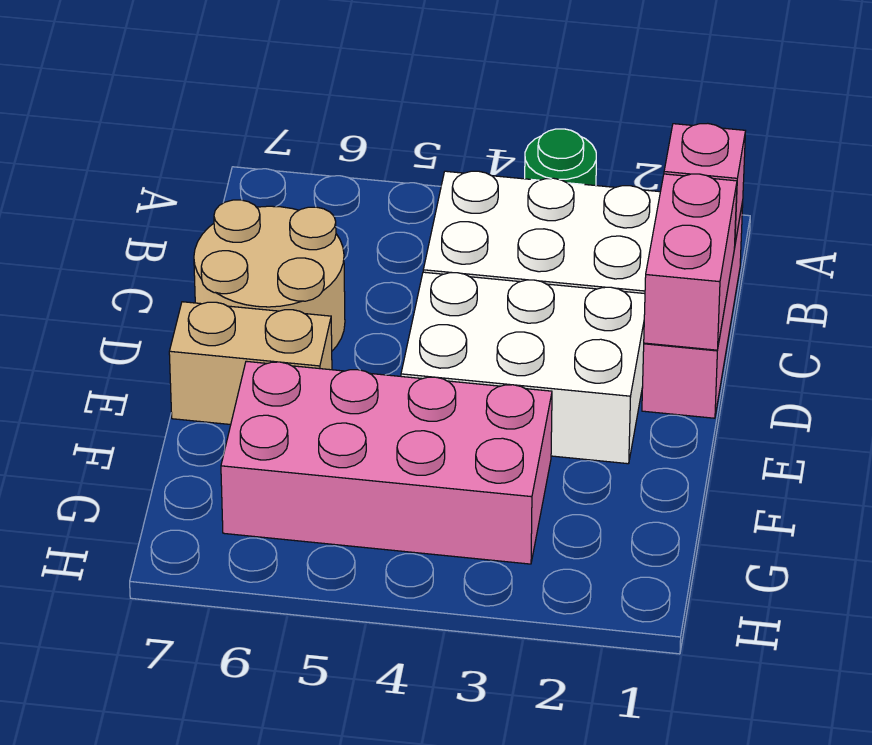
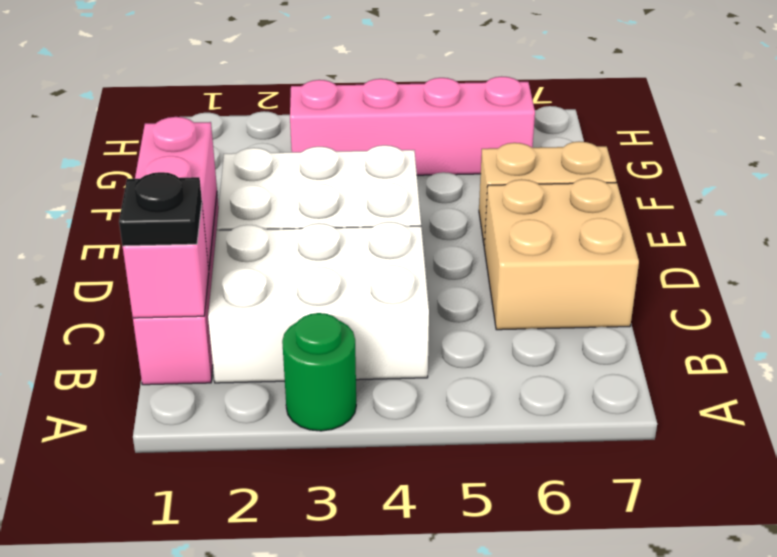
none -> black plate B1 level 3
tan round brick C6:D7 level 1 -> tan brick C6:D7 level 1
pink brick F3:G6 level 1 -> pink brick G3:G6 level 1

